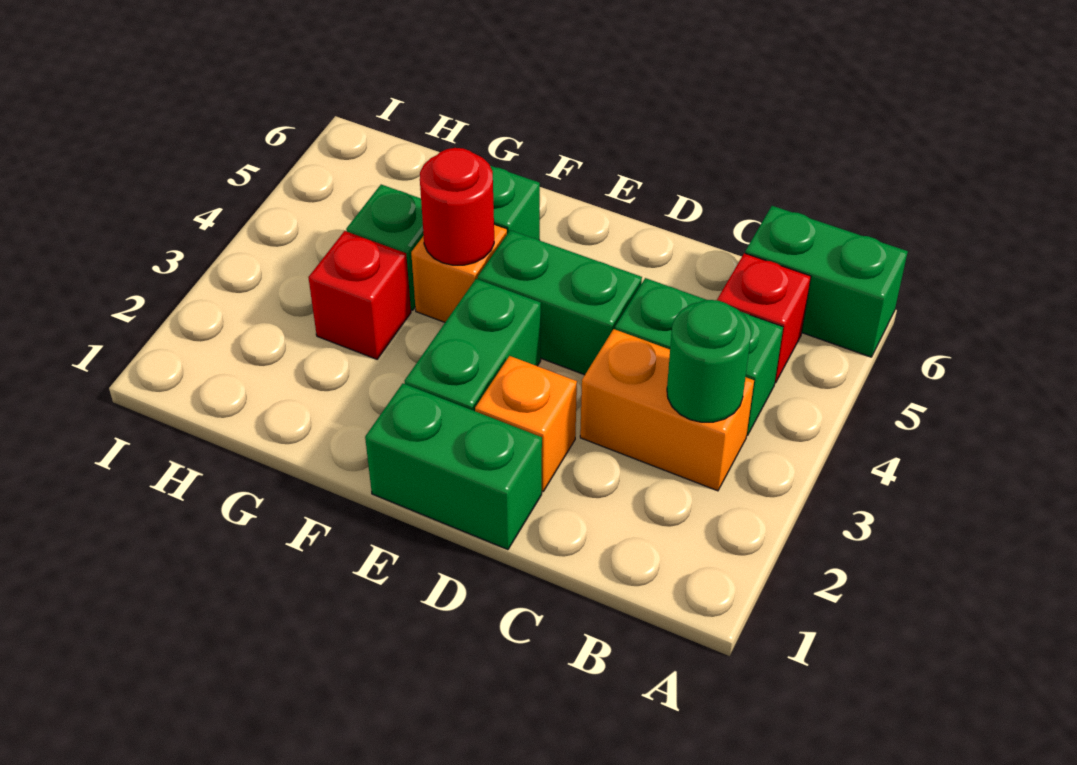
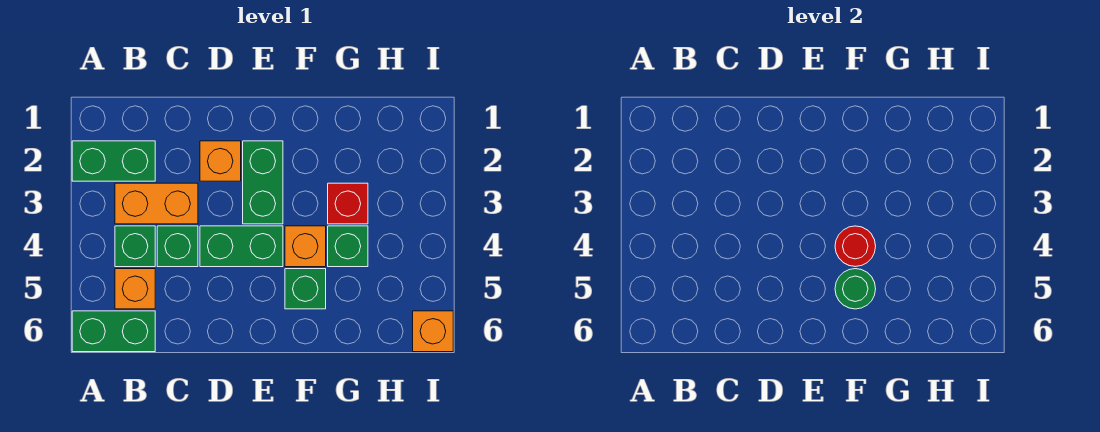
green round brick B3 level 2 -> green round brick F5 level 2
red brick B5 level 1 -> orange brick B5 level 1
green brick D1:E1 level 1 -> green brick A2:B2 level 1
none -> orange brick I6 level 1

